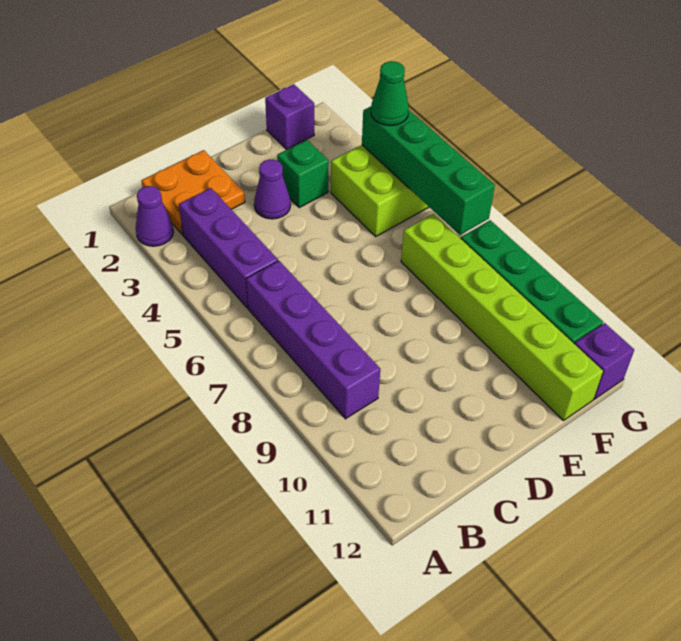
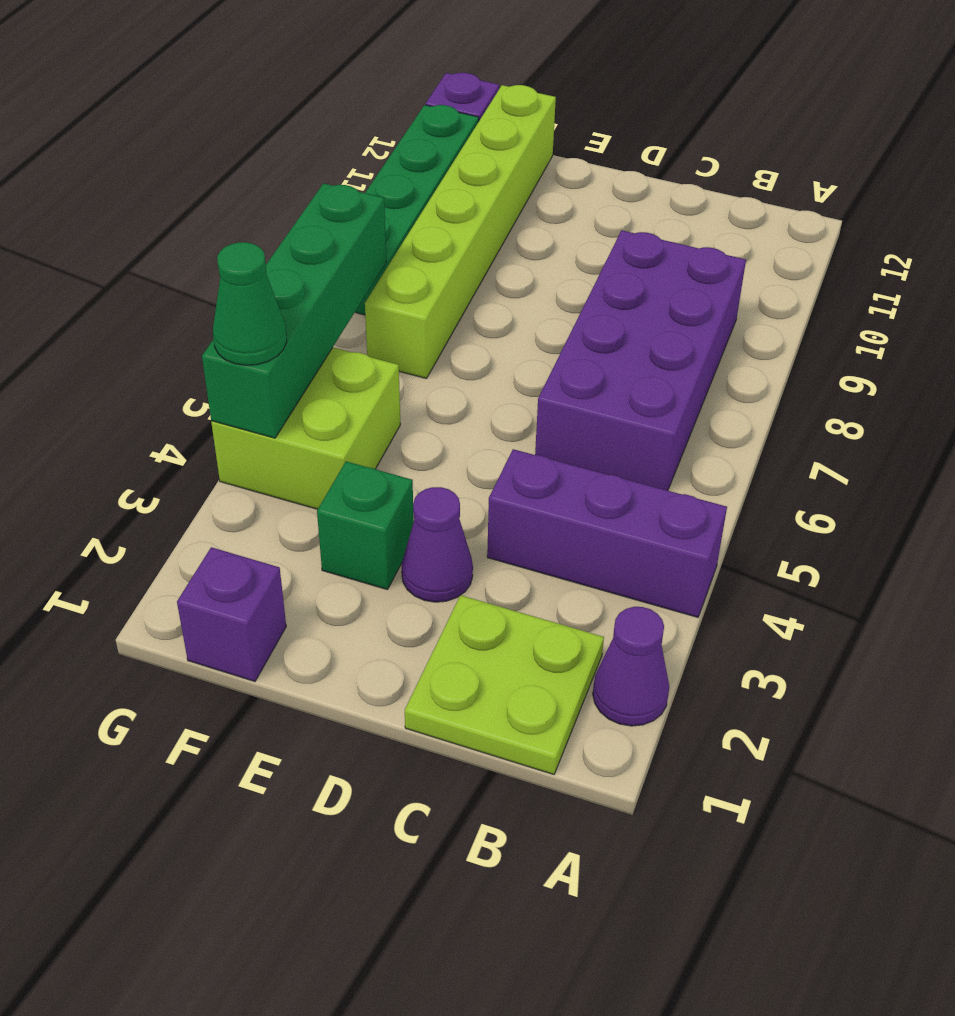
orange plate B1:C2 level 1 -> lime plate B1:C2 level 1
purple brick B3:B5 level 1 -> purple brick A4:C4 level 1
purple brick B6:B9 level 1 -> purple brick B6:C9 level 1

